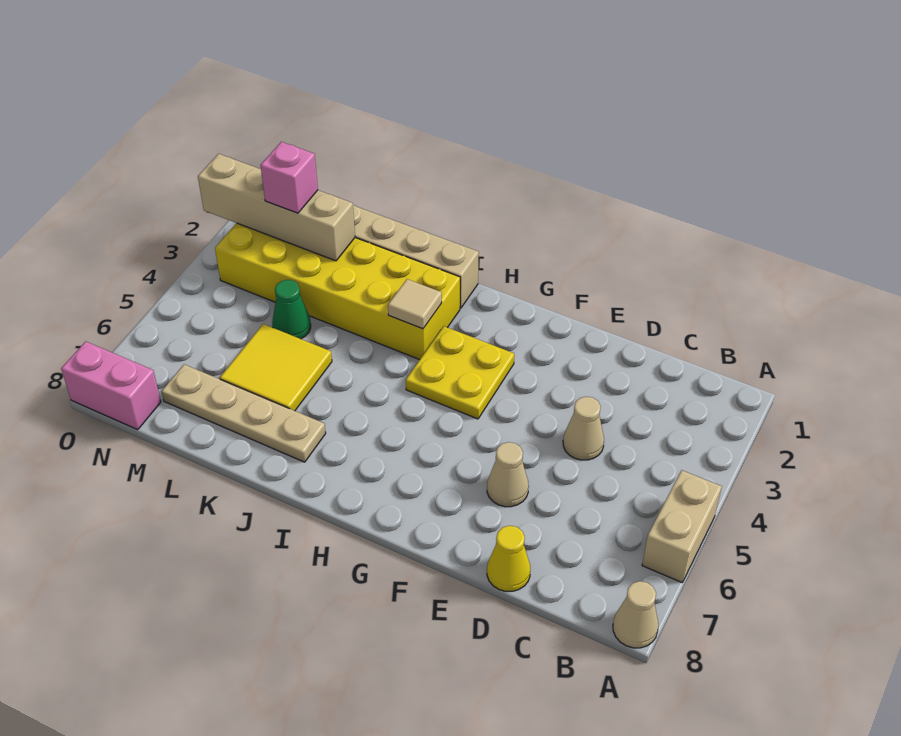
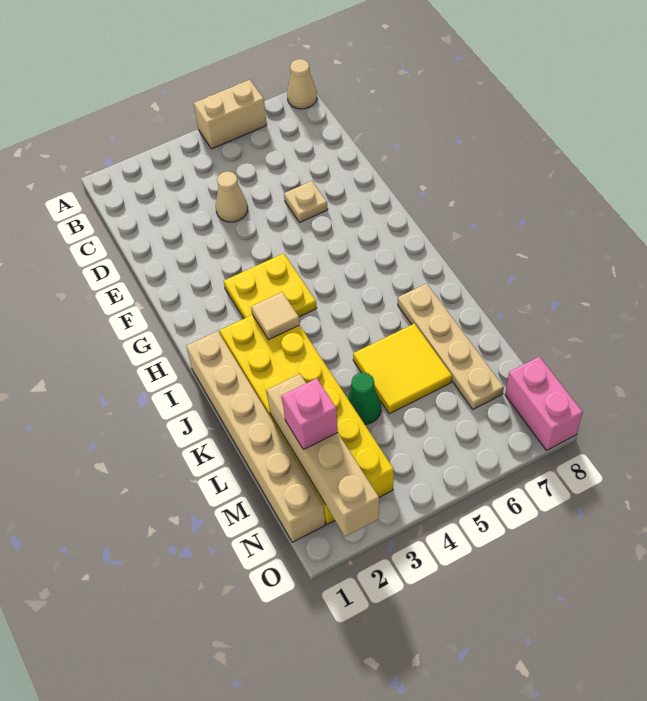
yellow cone D8 level 1 -> none
tan cone E6 level 1 -> tan plate E6 level 1

